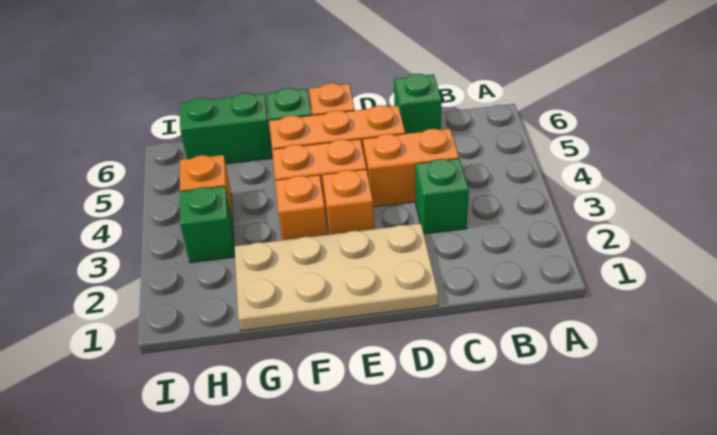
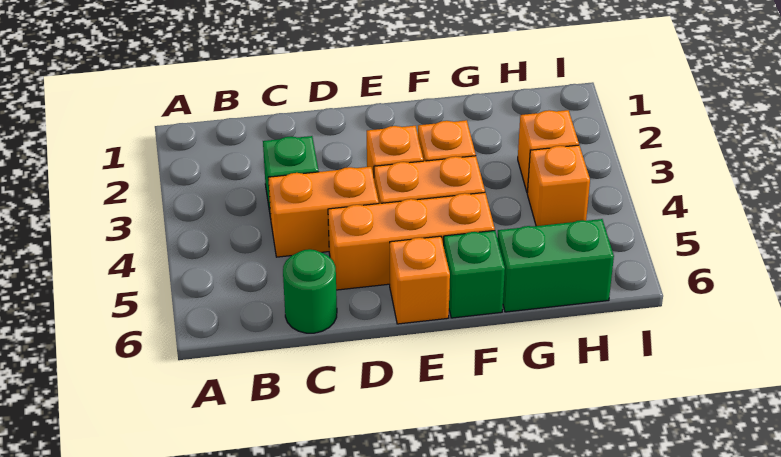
green brick C6 level 1 -> green round brick C6 level 1
tan plate D1:G2 level 1 -> none
green brick H3 level 1 -> orange brick H3 level 1

